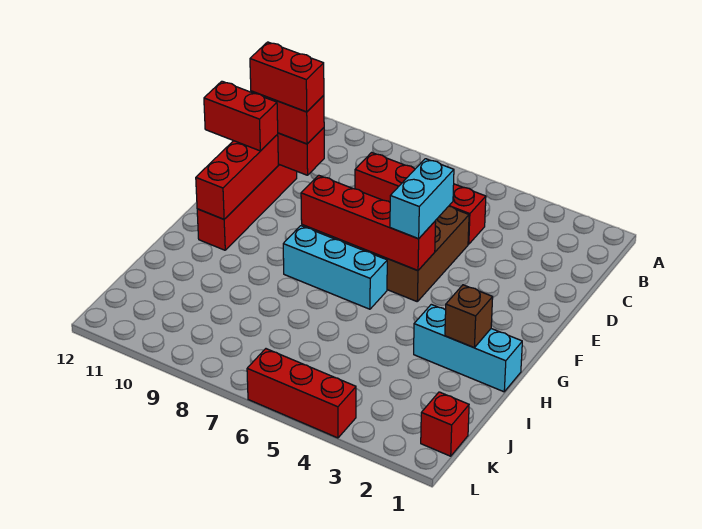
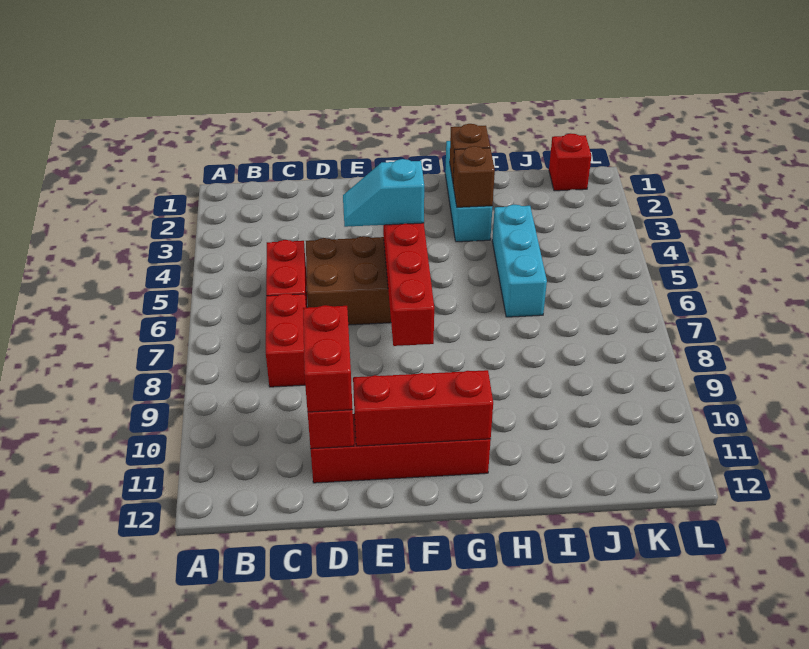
red brick D10:D11 level 4 -> none
cyan brick E5:F5 level 3 -> cyan slope E5:F5 level 3 top F
red brick E11:E12 level 3 -> none
cyan brick G6:G8 level 1 -> cyan brick I4:I6 level 1
none -> brown brick H3 level 2
red brick L4:L6 level 1 -> none

